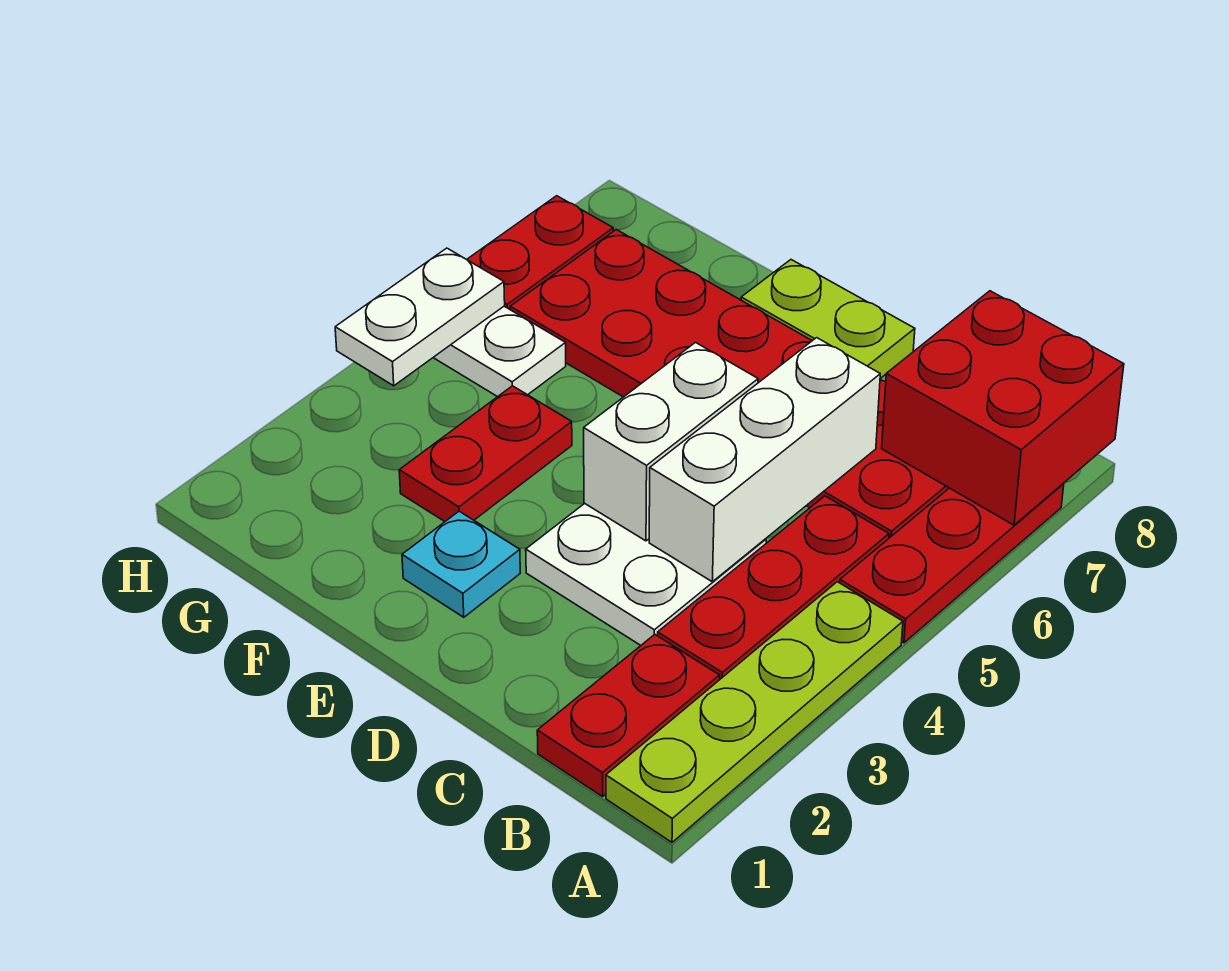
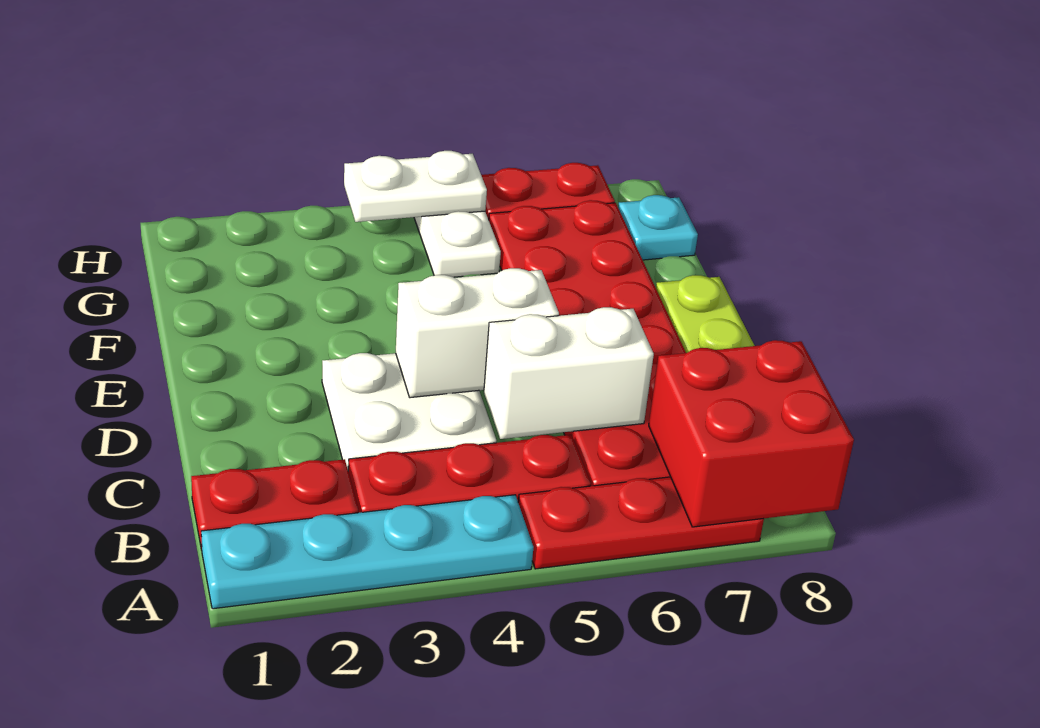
lime plate A1:A4 level 1 -> cyan plate A1:A4 level 1
white brick C4:C6 level 2 -> white brick C5:C6 level 2
cyan plate E2 level 1 -> cyan plate G8 level 1
red plate F3:F4 level 1 -> none

